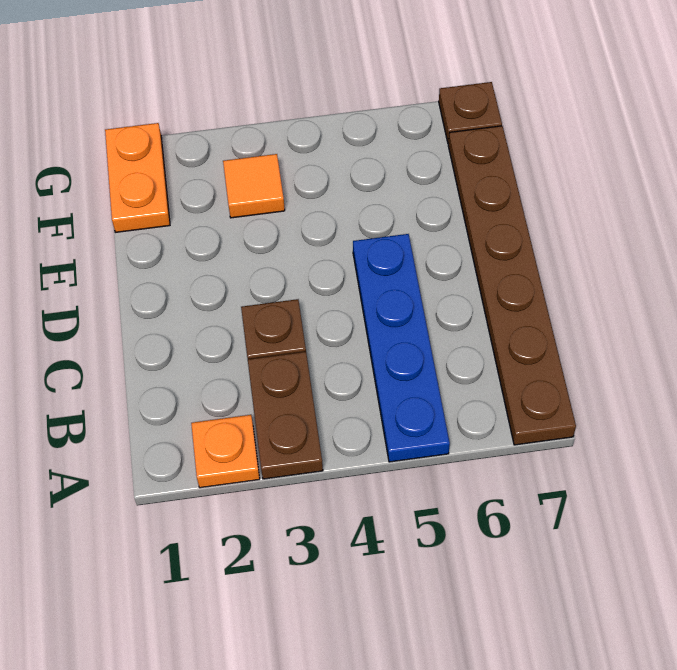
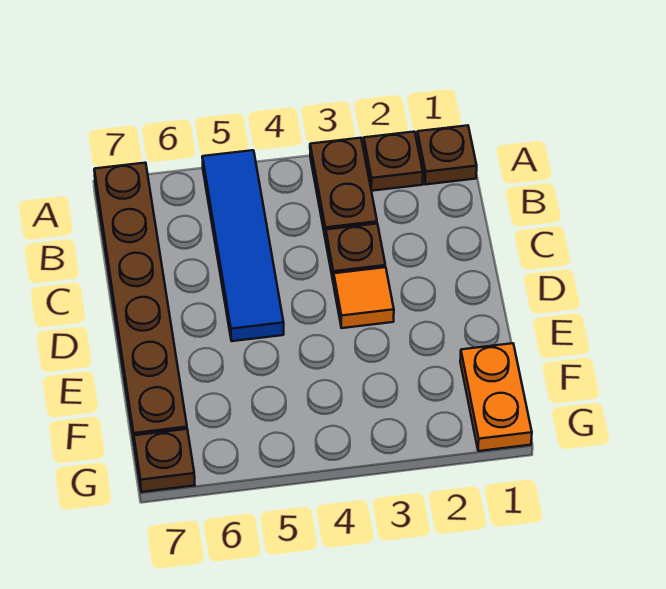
none -> brown plate A1 level 1
orange plate A2 level 1 -> brown plate A2 level 1
blue plate A5:D5 level 1 -> blue tile A5:D5 level 1
orange tile F3 level 1 -> orange tile D3 level 1

